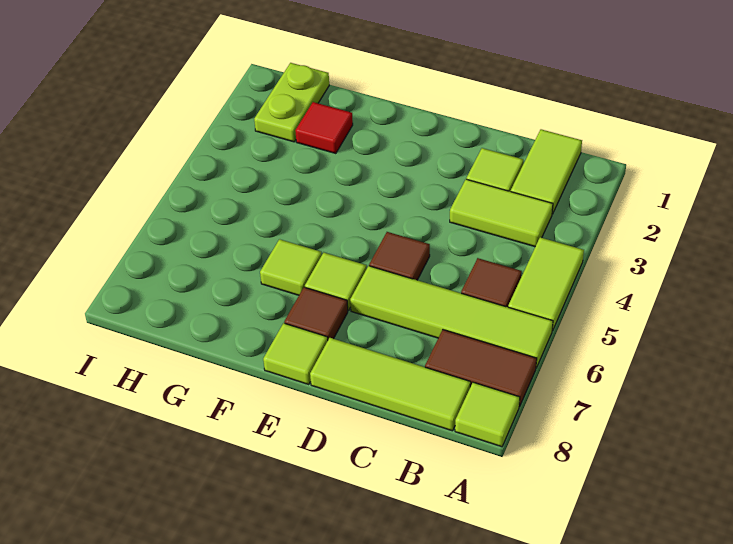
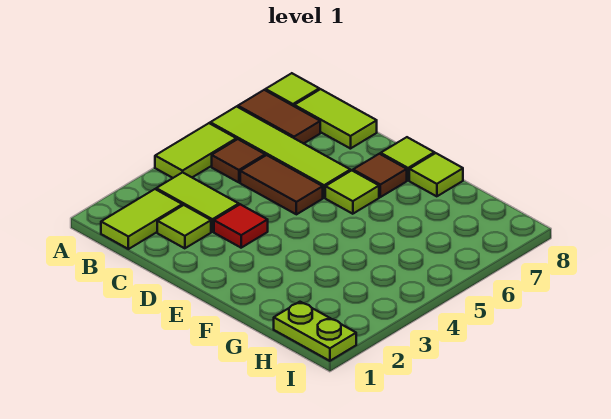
lime tile B8:D8 level 1 -> lime tile B8:C8 level 1
brown tile D5 level 1 -> brown tile C5:D5 level 1
lime tile F6 level 1 -> lime tile F8 level 1
red tile G2 level 1 -> red tile D3 level 1
lime plate H1:H2 level 1 -> lime plate H1:I1 level 1

